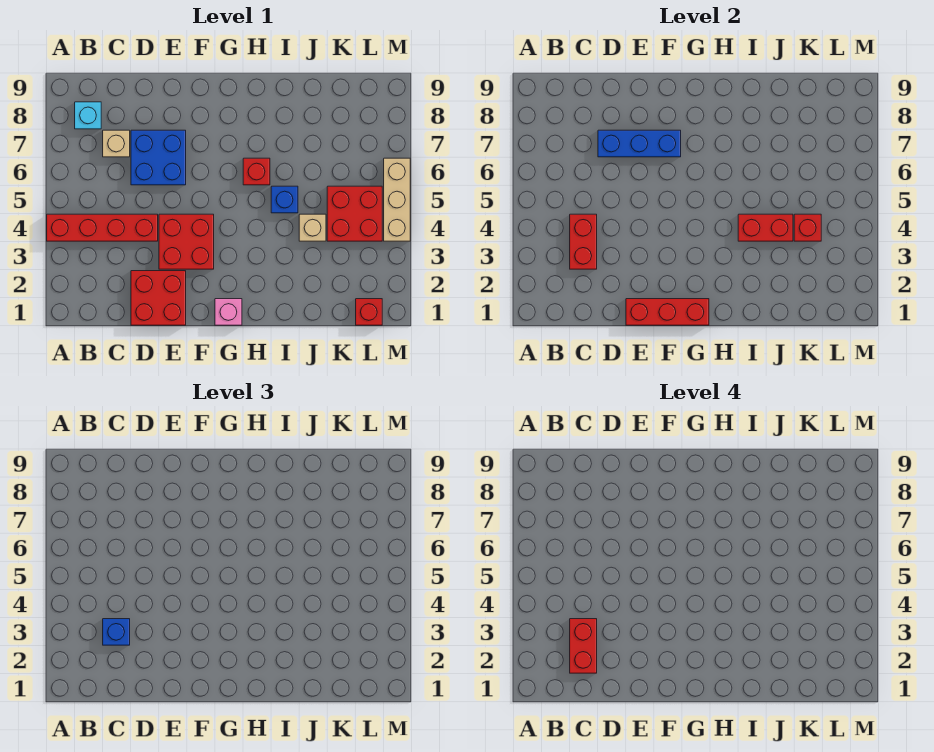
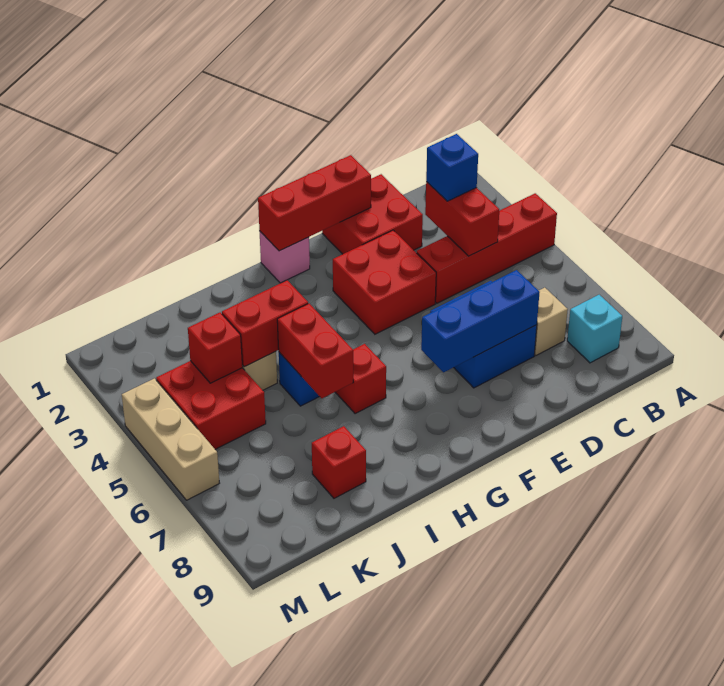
red brick C2:C3 level 4 -> red brick I5:I6 level 2
red brick L1 level 1 -> red brick J8 level 1

